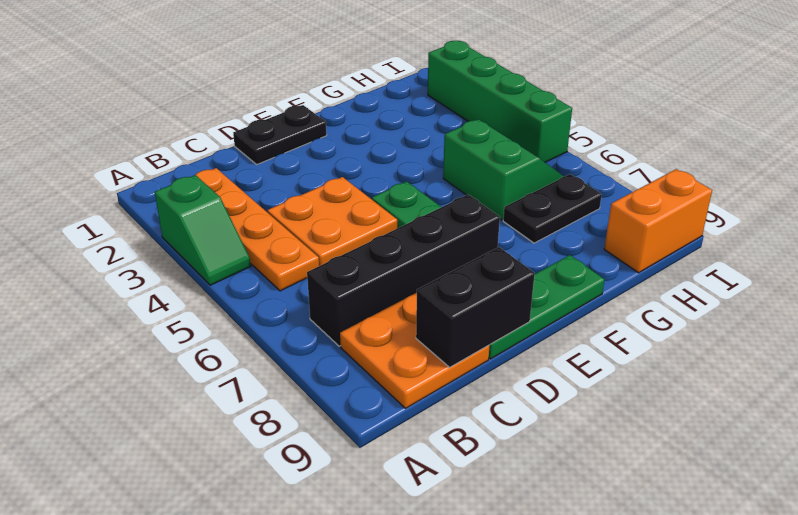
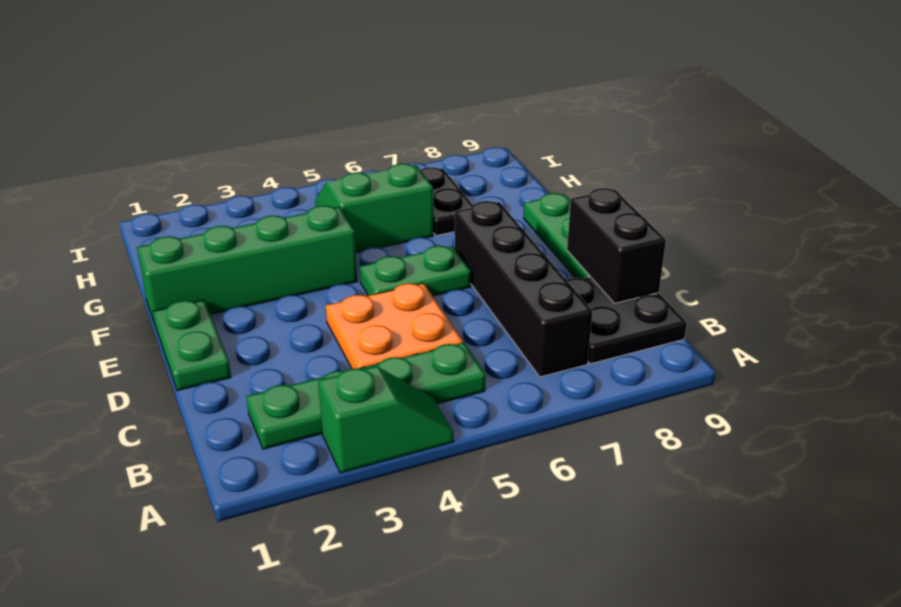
orange plate B2:B5 level 1 -> green plate B2:B5 level 1
orange plate B8:C9 level 1 -> black plate B8:C9 level 1
black plate D1:E1 level 1 -> green plate D1:E1 level 1
orange brick H9:I9 level 1 -> none
green brick I2:I5 level 1 -> green brick F1:F4 level 1

